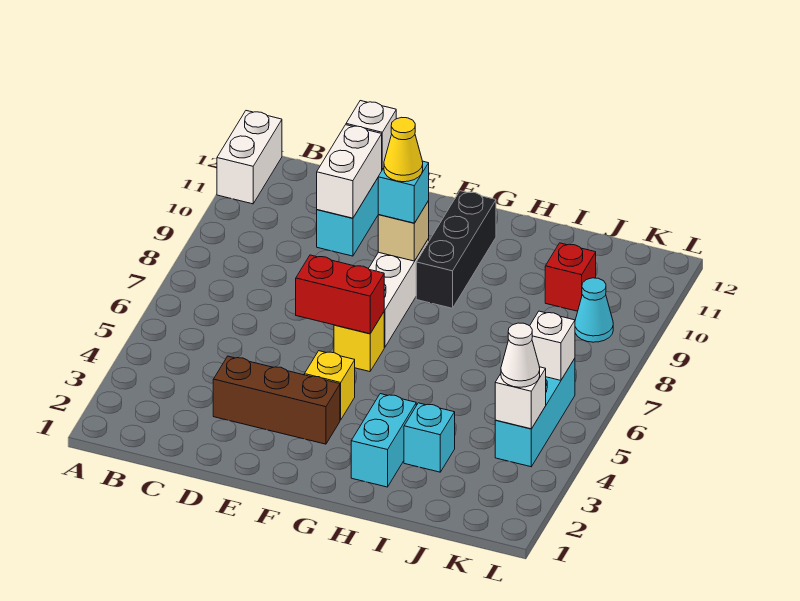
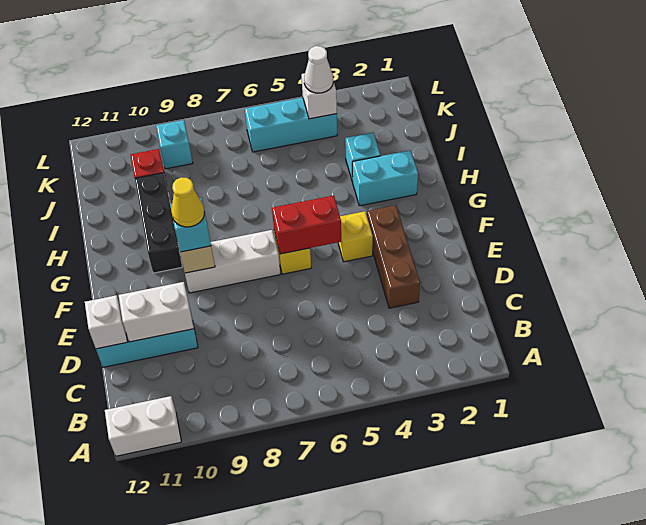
red brick E6:F6 level 2 -> red brick F5:F6 level 2
black brick G9:G11 level 1 -> black brick G10:I10 level 1
white brick K6 level 2 -> none
cyan cone K9 level 1 -> cyan brick K9 level 1

